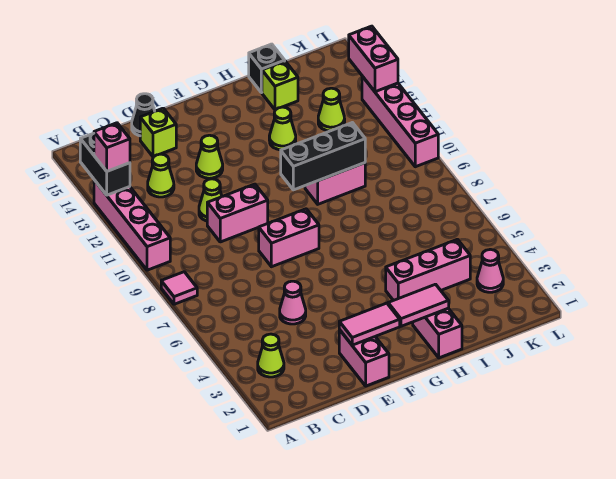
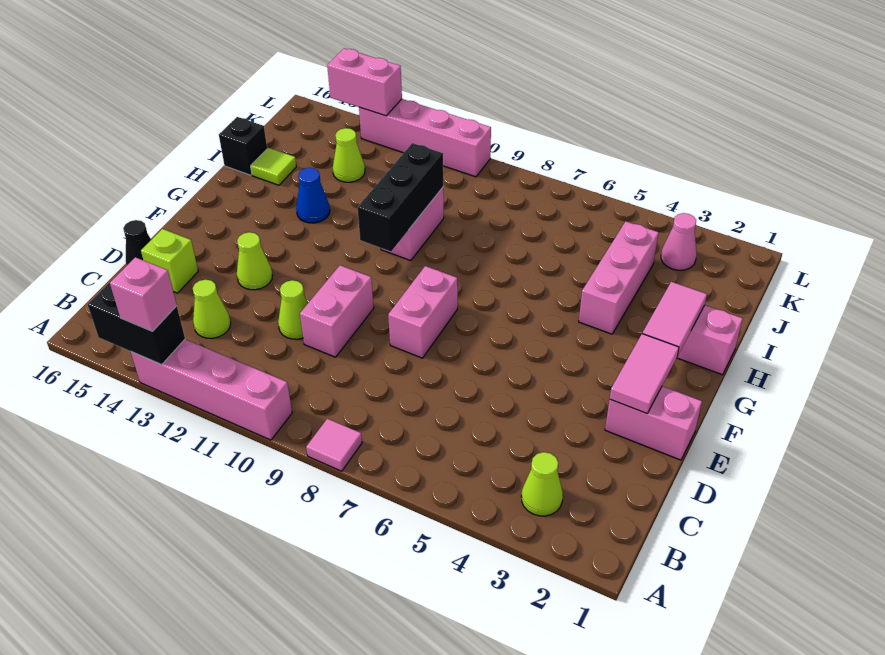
pink cone D5 level 1 -> none
lime cone H13 level 1 -> blue cone H13 level 1
lime brick I15 level 1 -> lime tile I15 level 1

